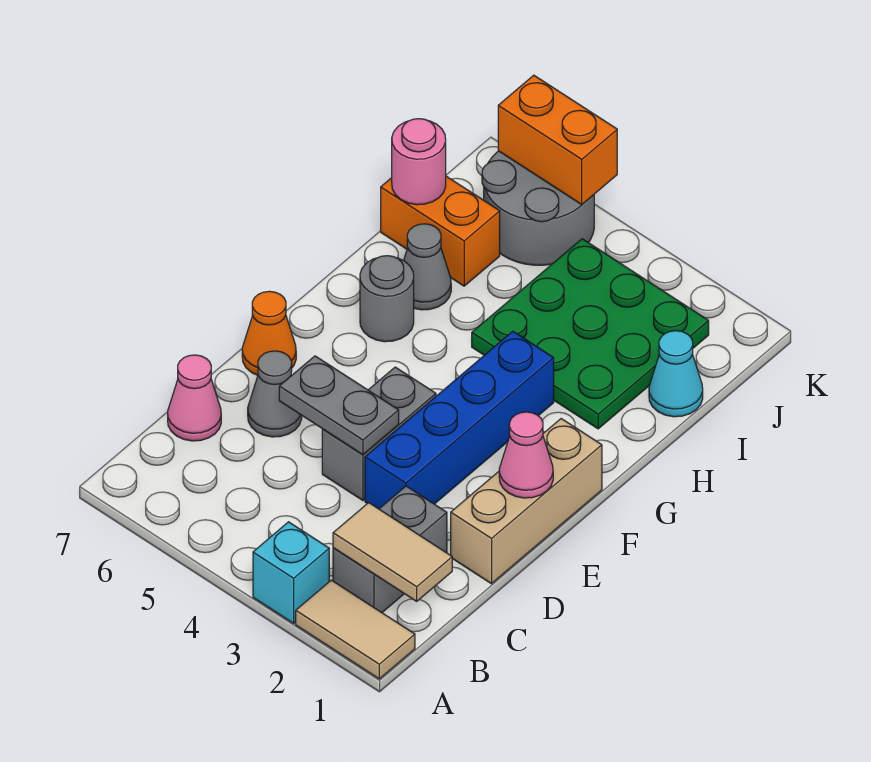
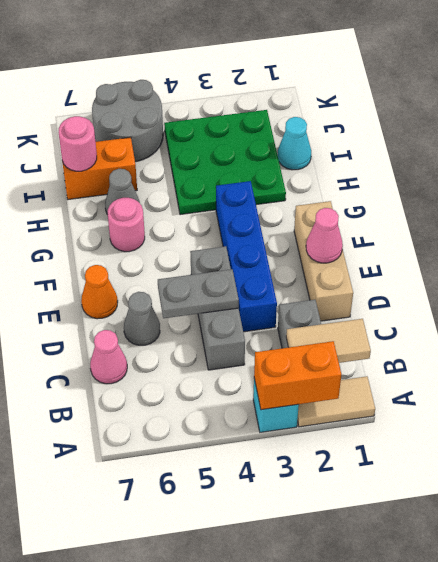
grey brick D4:E4 level 1 -> grey brick C4:E4 level 1
grey round brick G6 level 1 -> pink round brick G6 level 1
orange brick K5:K6 level 2 -> orange brick A2:A3 level 2

